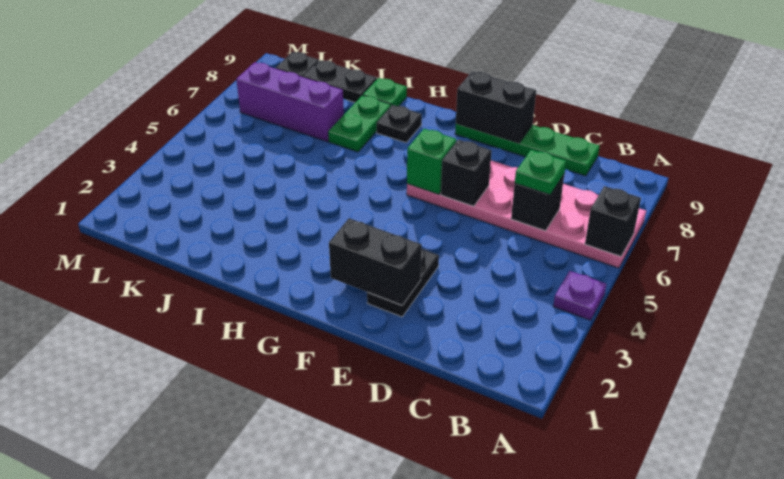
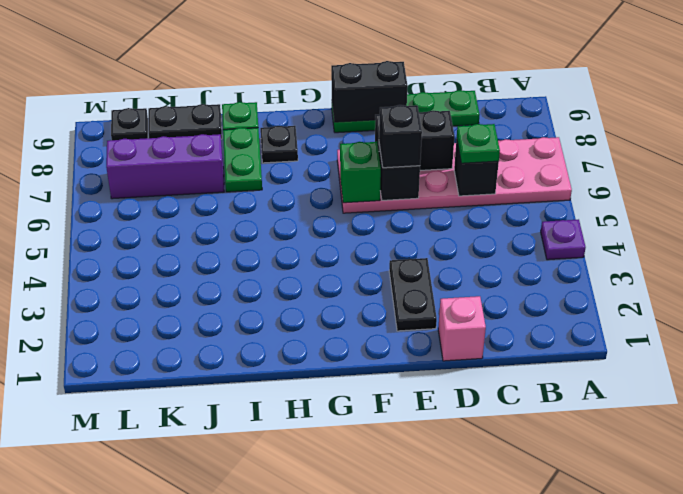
black brick A6 level 2 -> black brick E6 level 3
none -> pink brick D1 level 1
black brick E2:F2 level 2 -> black brick D7:E7 level 2

